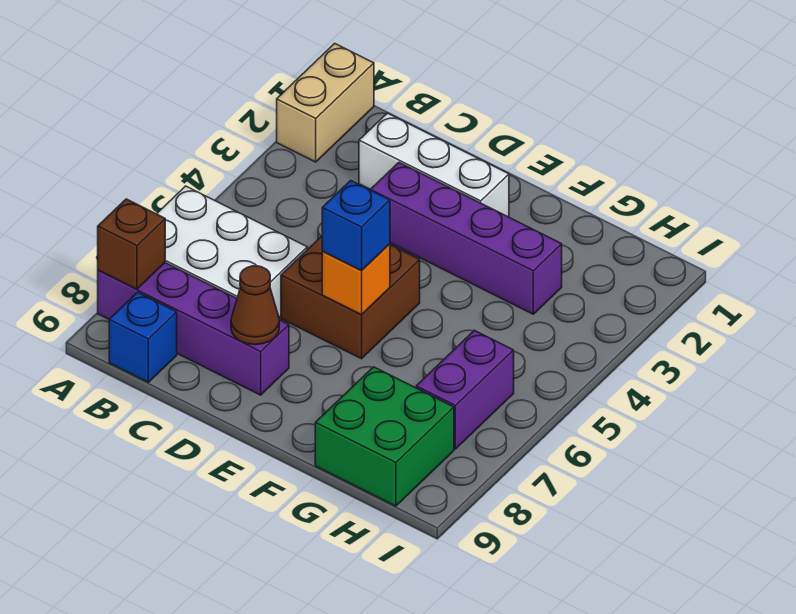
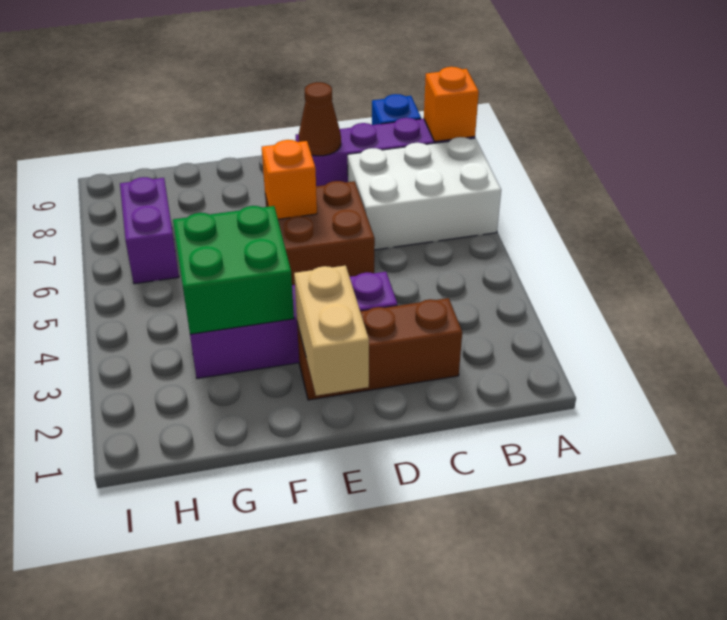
tan brick A1:A2 level 1 -> tan brick E1:E2 level 2
brown brick A8 level 2 -> orange brick A8 level 2
white brick C2:E2 level 1 -> brown brick C2:E2 level 1
blue brick E6 level 3 -> none
green brick G8:H9 level 1 -> green brick F3:G4 level 2

